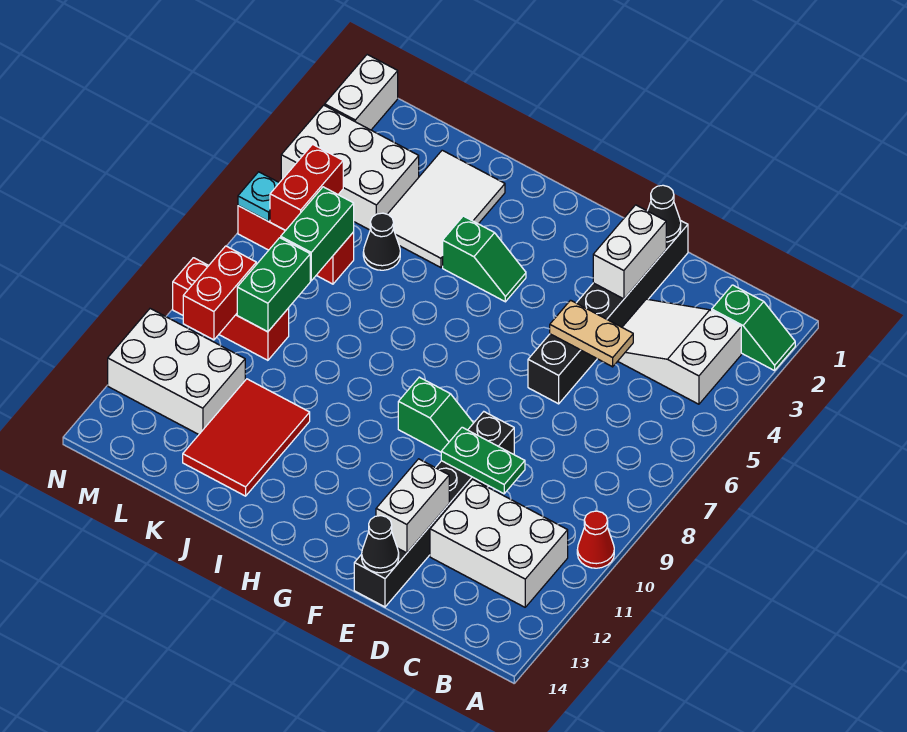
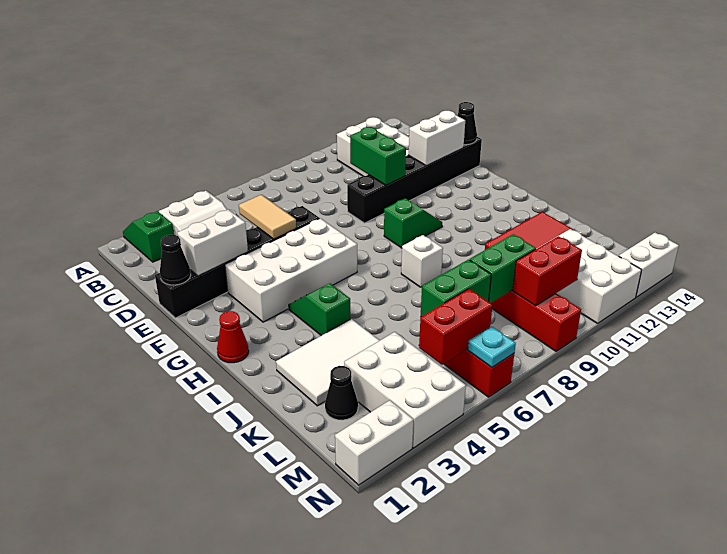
red cone A10 level 1 -> red cone H1 level 1
tan plate D5:E5 level 2 -> tan tile D5:E5 level 2
green plate D10:E10 level 2 -> green brick D10:E10 level 2
none -> white brick F3:G6 level 1
green slope F9:G9 level 1 top G -> green slope G9:G10 level 1 top 9
none -> white brick I8 level 1
black cone K5 level 1 -> black cone L2 level 1
none -> white brick N13:N14 level 1

